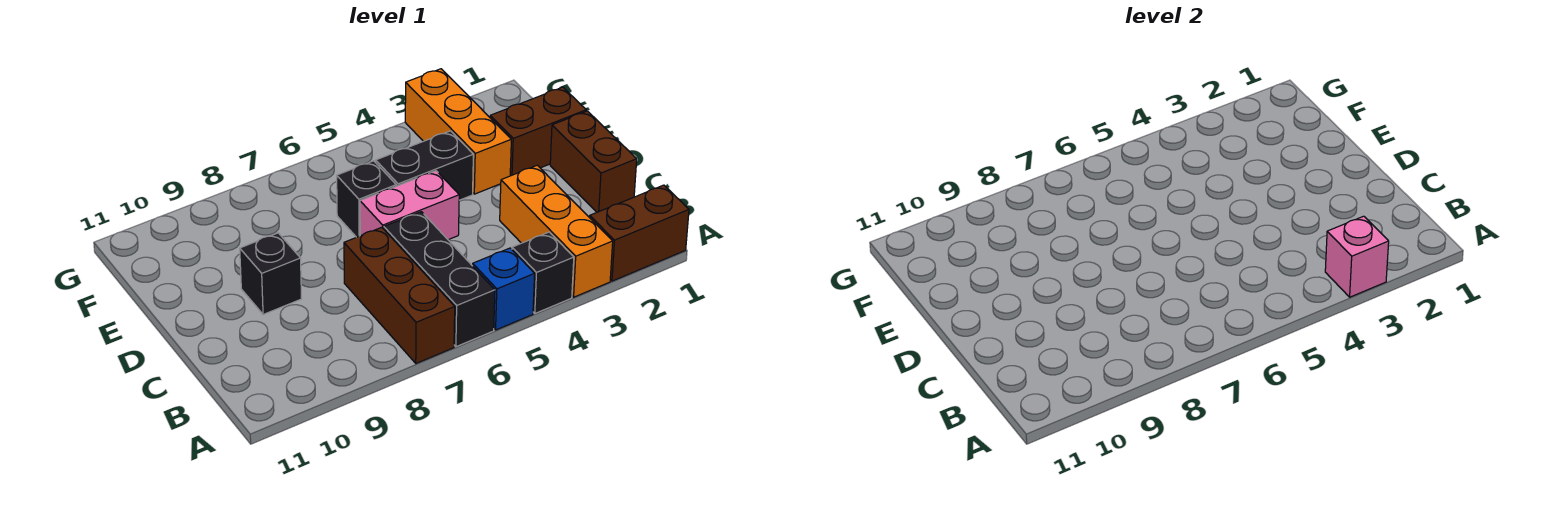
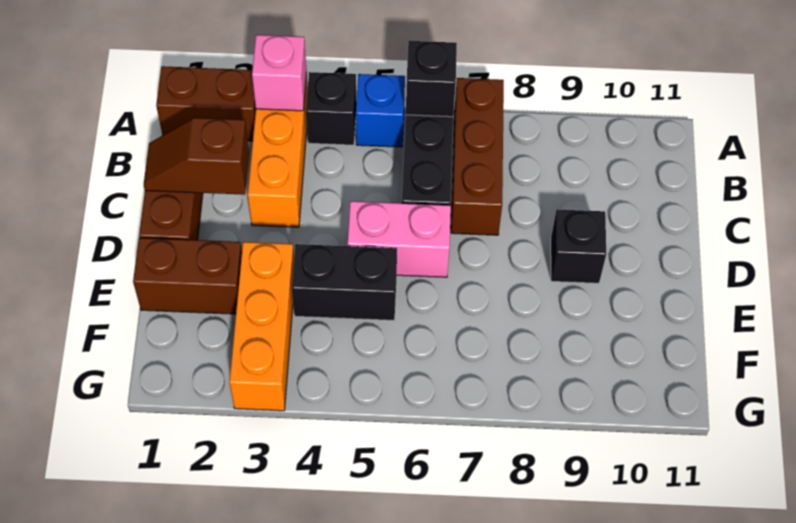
none -> brown slope C1:C2 level 2 top 2
black brick E6 level 1 -> black brick A6 level 2

